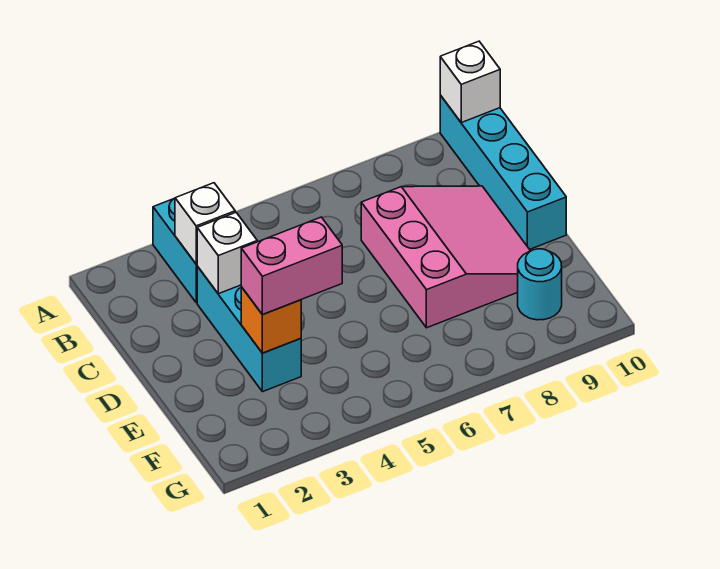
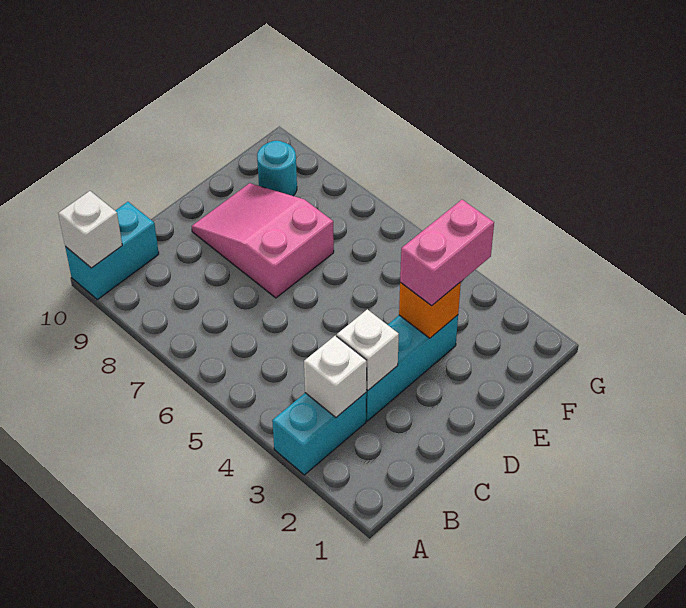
cyan brick A10:D10 level 1 -> cyan brick A10:B10 level 1
pink slope C7:E9 level 1 top 7 -> pink slope D7:E9 level 1 top 7
pink brick E3:E4 level 3 -> pink brick E3:F3 level 3

